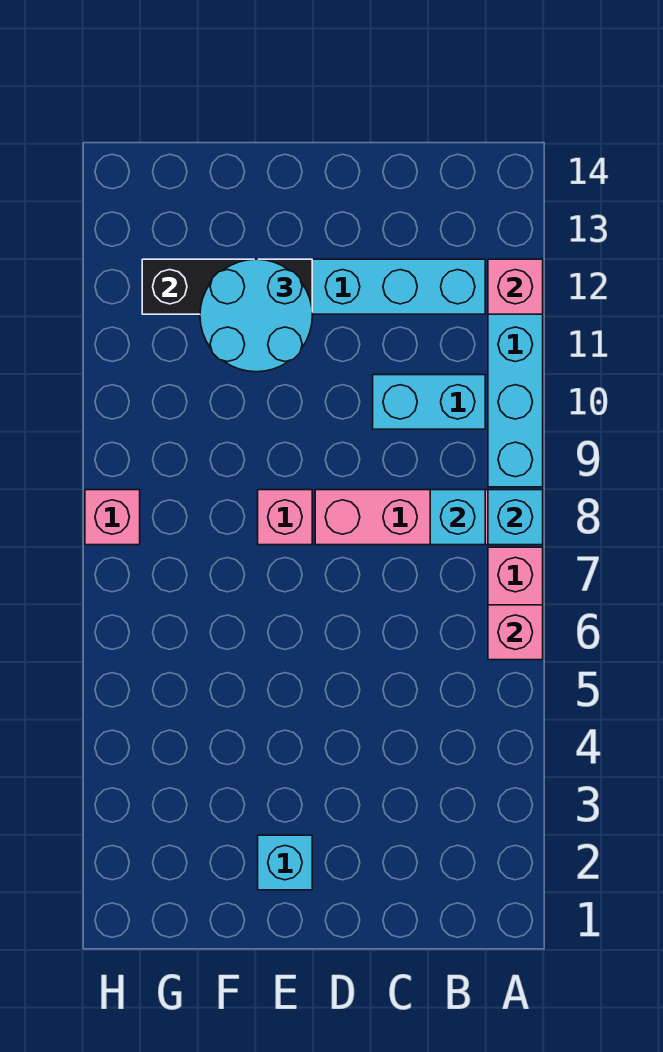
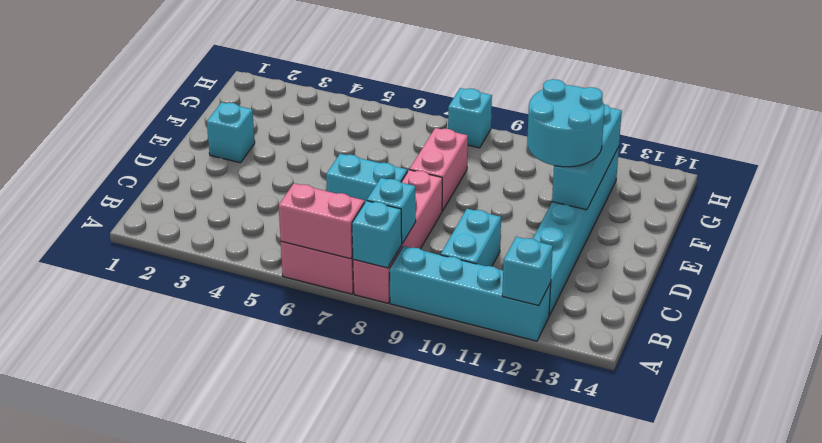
pink brick A6 level 2 -> pink brick A6:A7 level 2
pink brick A12 level 2 -> cyan brick A12 level 2
none -> cyan brick D6:D7 level 1
pink brick E8 level 1 -> pink brick E8:F8 level 1
black brick E12:G12 level 2 -> cyan brick E12:G12 level 2
pink brick H8 level 1 -> cyan brick H8 level 1

